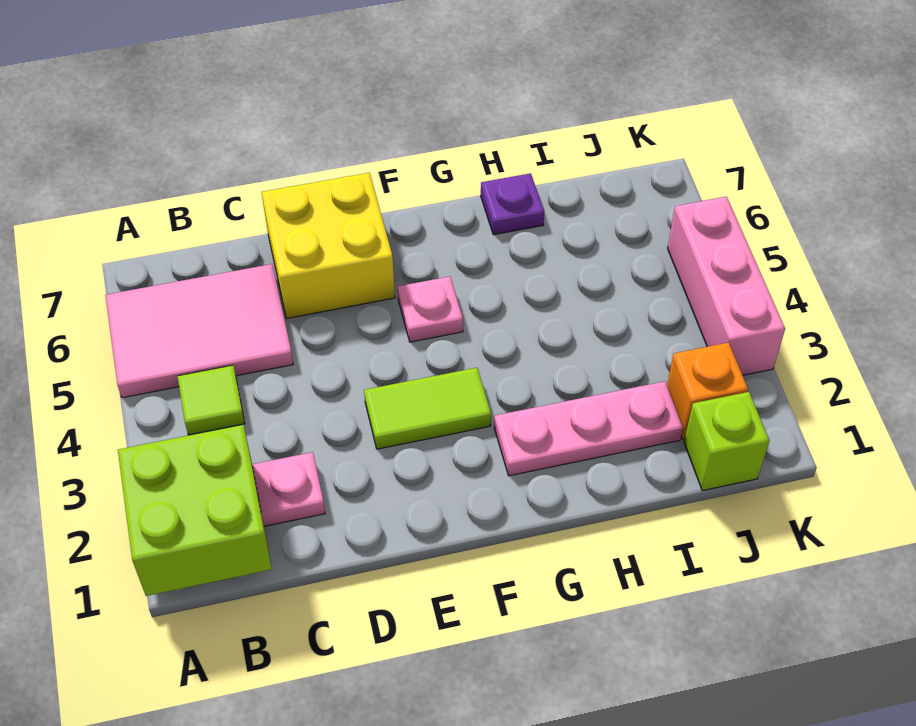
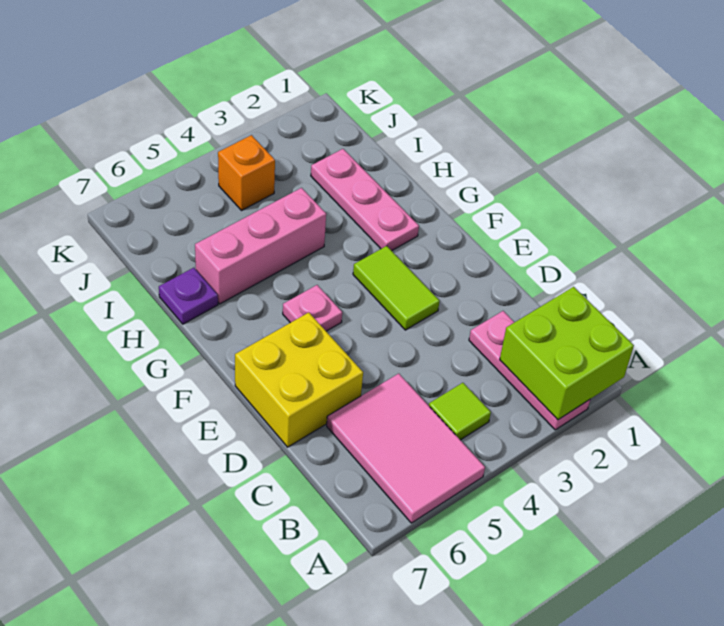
lime brick J1 level 1 -> none
orange brick J2 level 1 -> orange brick J4 level 1
pink brick K3:K5 level 1 -> pink brick H4:H6 level 1

